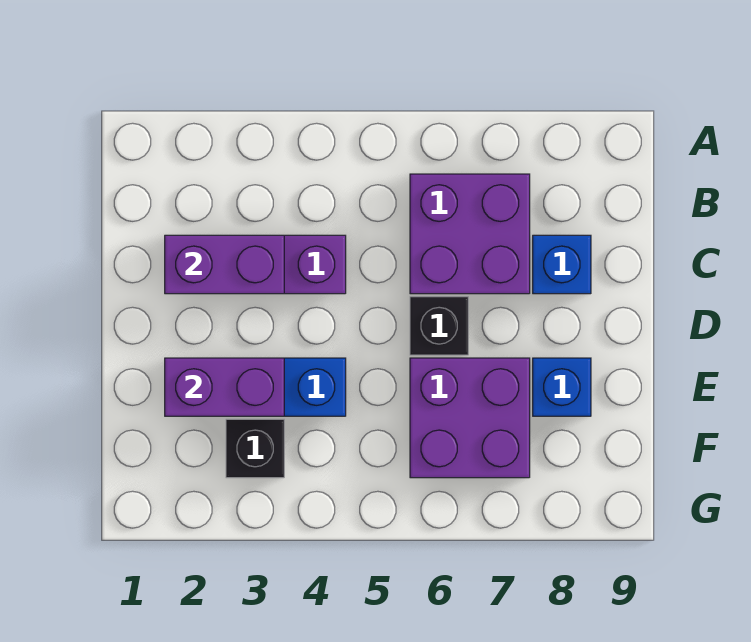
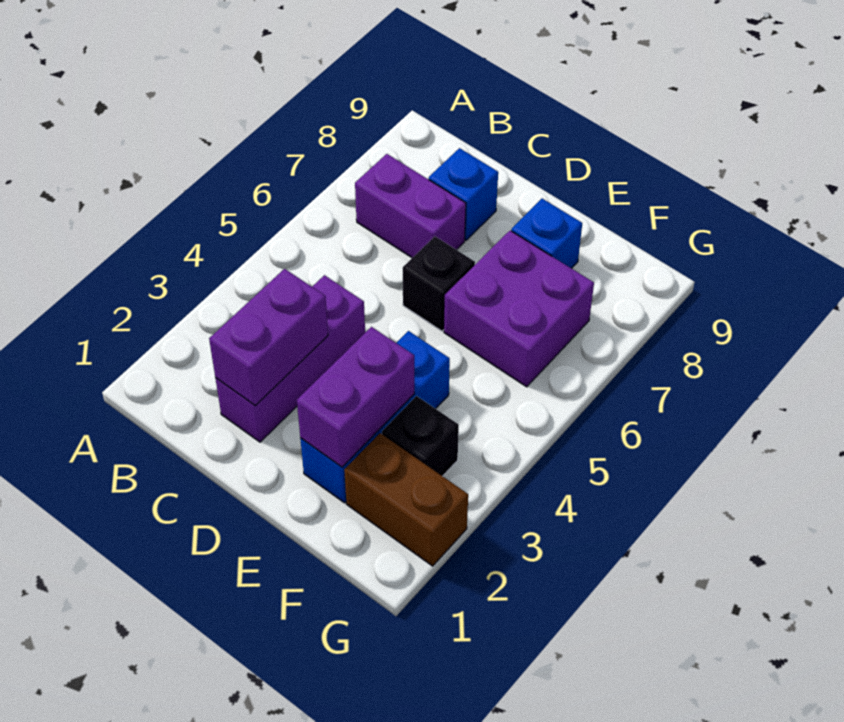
purple brick B6:C7 level 1 -> purple brick B7:C7 level 1
none -> brown brick F2:G2 level 1

